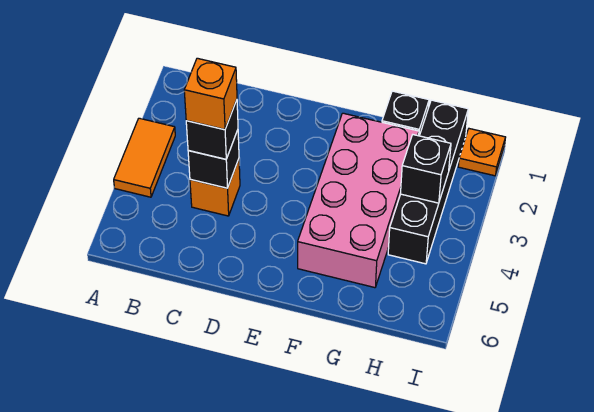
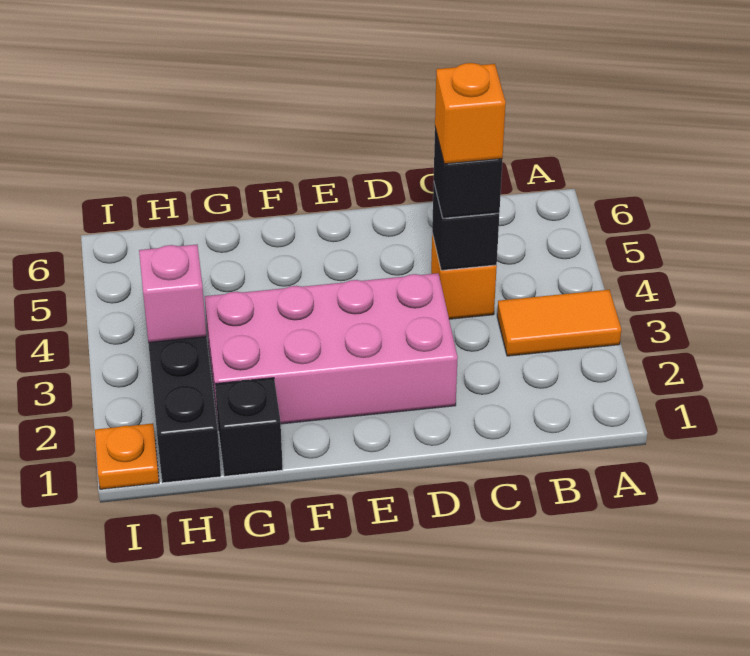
orange tile A3:A4 level 1 -> orange tile A3:B3 level 1
pink brick F2:G5 level 1 -> pink brick D2:G3 level 1
black brick H3 level 2 -> pink brick H3 level 2

